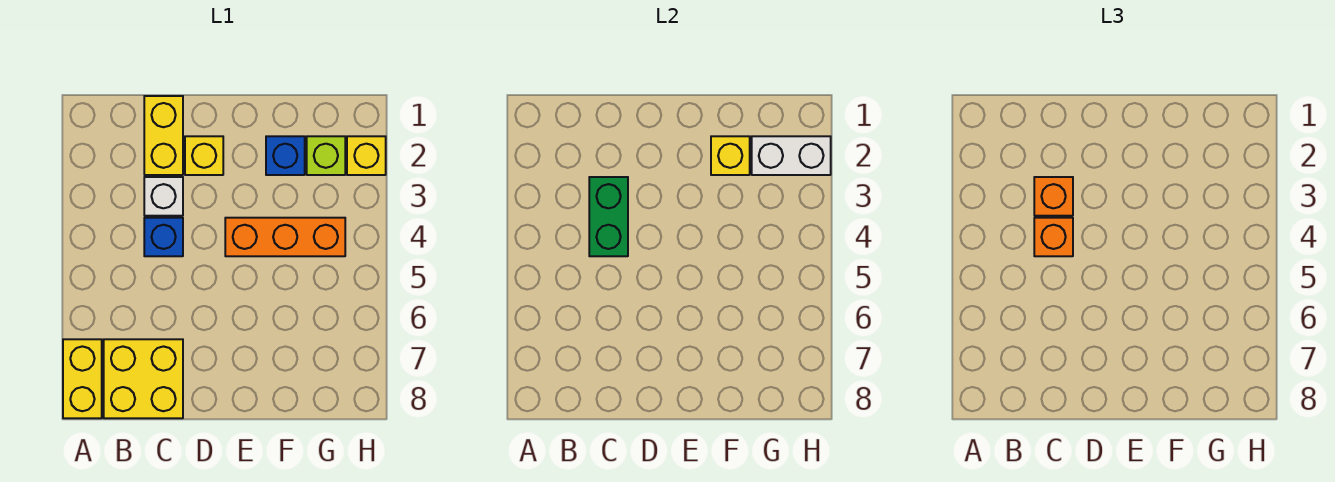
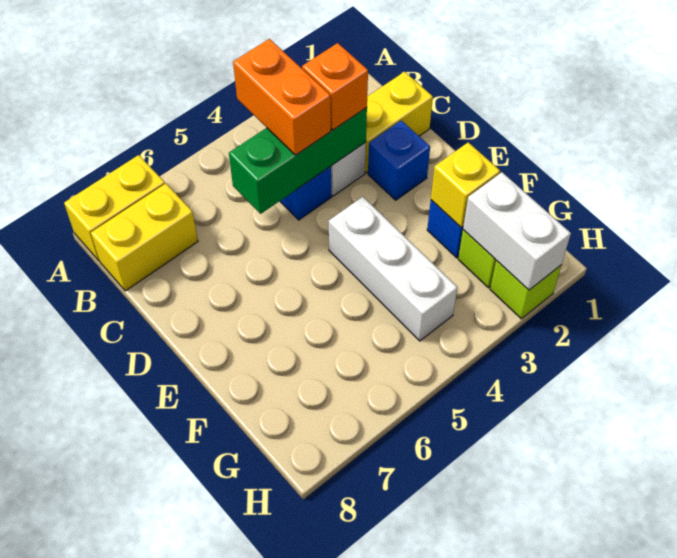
yellow brick B7:C8 level 1 -> yellow brick B7:B8 level 1
green brick C3:C4 level 2 -> green brick C3:C5 level 2
orange brick C4 level 3 -> orange brick B4:C4 level 3
yellow brick D2 level 1 -> blue brick D2 level 1
orange brick E4:G4 level 1 -> white brick E4:G4 level 1
yellow brick H2 level 1 -> lime brick H2 level 1

